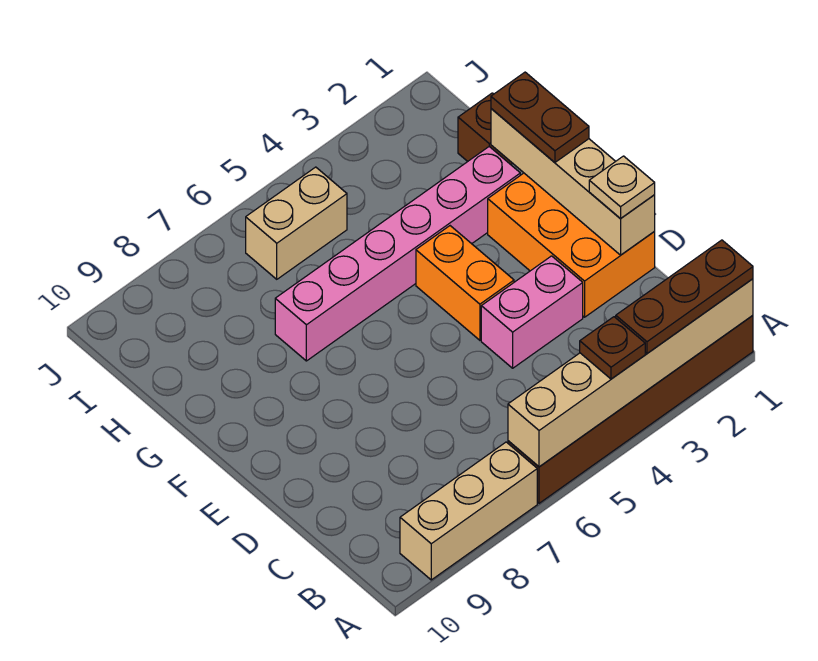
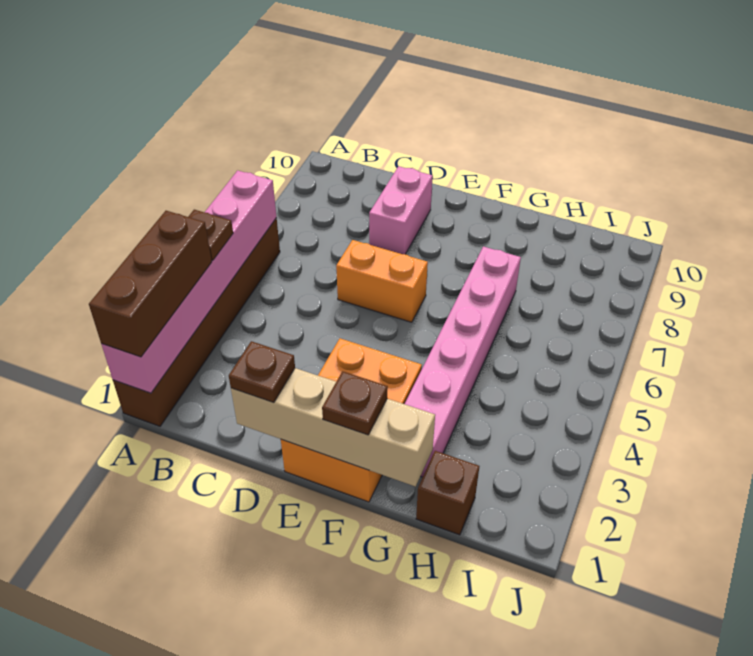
tan brick A1:A6 level 2 -> pink brick A1:A6 level 2
brown plate A1:A3 level 3 -> brown brick A1:A3 level 3
tan brick A7:A9 level 1 -> none
orange brick D1:F2 level 1 -> orange brick E1:F3 level 1
tan plate D1 level 3 -> brown plate D1 level 3
pink brick D3:D4 level 1 -> pink brick D8:D9 level 1
orange brick E4:F4 level 1 -> orange brick D6:E6 level 1
brown plate F1:G1 level 3 -> brown plate F1 level 3
tan brick I5:I6 level 1 -> none

